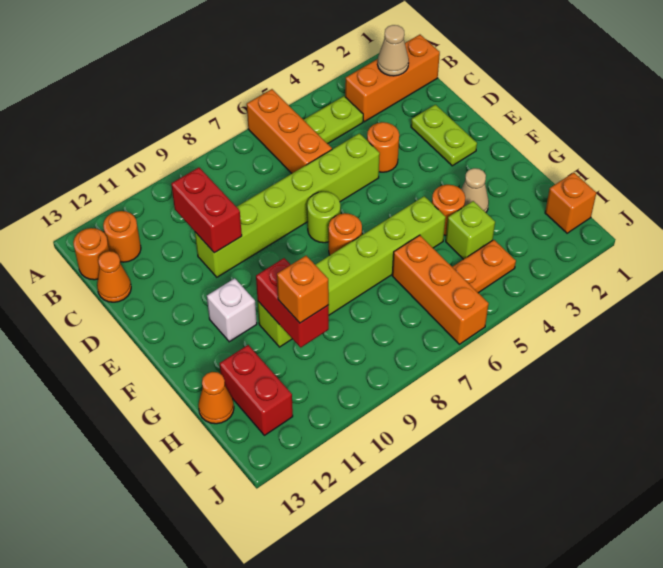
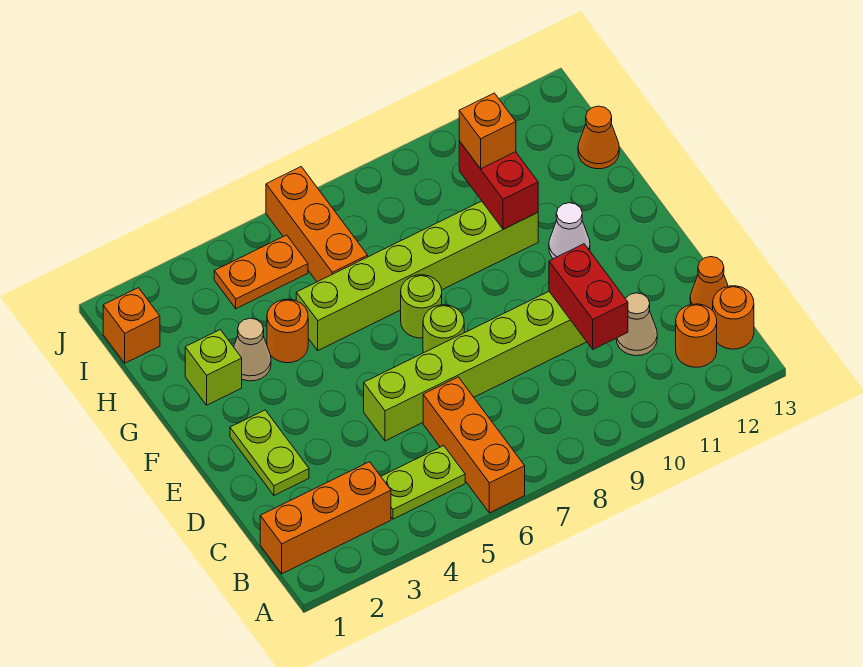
tan cone B2 level 2 -> tan cone C11 level 1
orange round brick D4 level 1 -> none
orange round brick F7 level 1 -> lime round brick F7 level 1
white brick F11 level 1 -> white cone F11 level 1
lime brick H4 level 1 -> lime brick G2 level 1
red brick H12:I12 level 1 -> none

